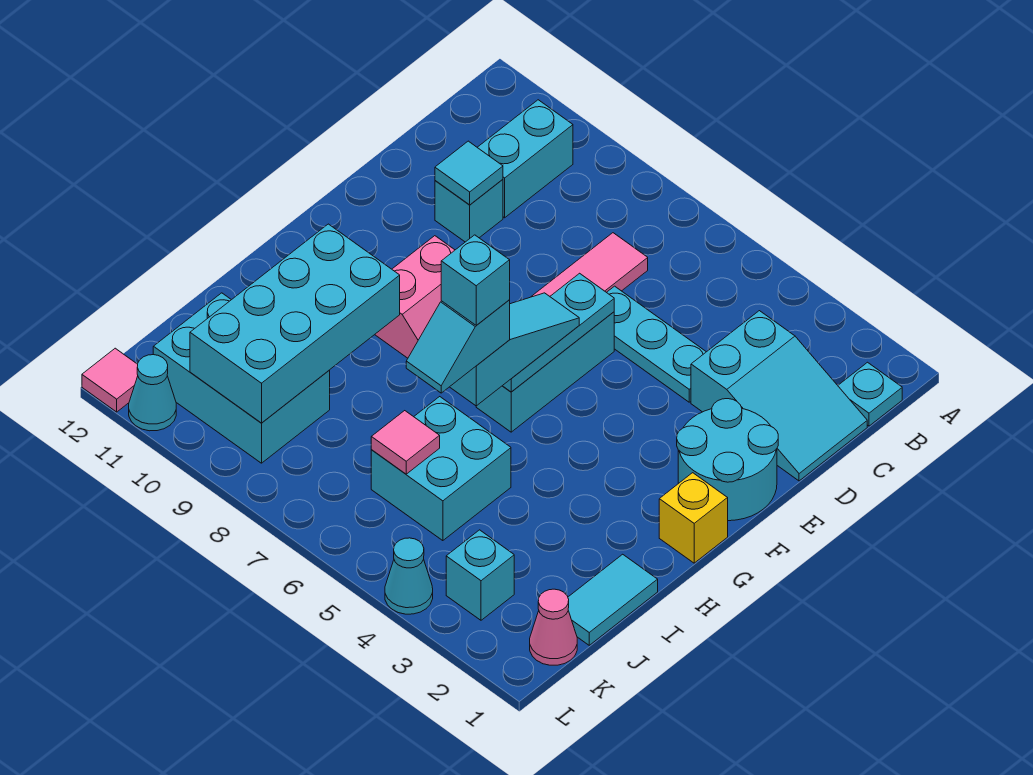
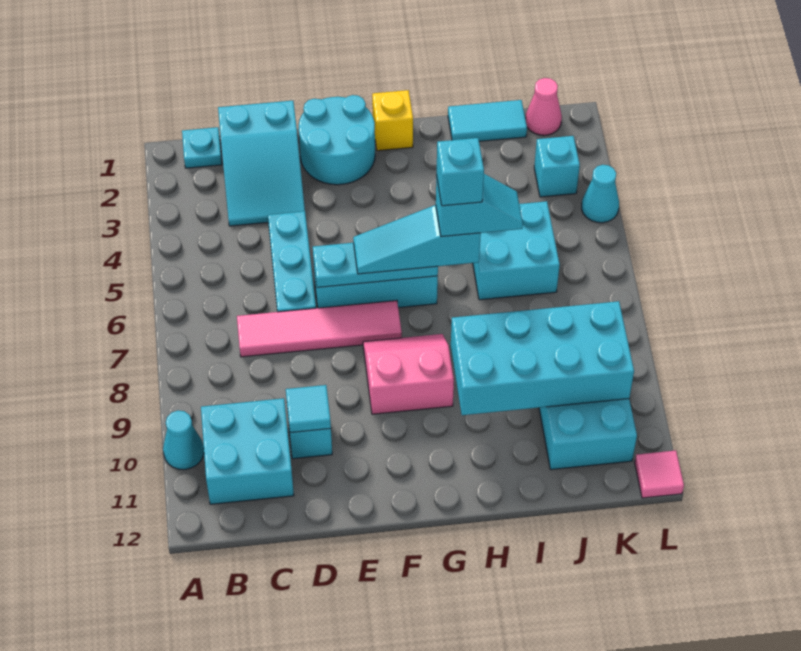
cyan brick B10:C10 level 1 -> cyan brick B10:C11 level 1
cyan slope C1:D3 level 1 top 3 -> cyan slope C1:D3 level 1 top 1
pink tile J6 level 2 -> none
cyan cone L11 level 1 -> cyan cone A10 level 1

